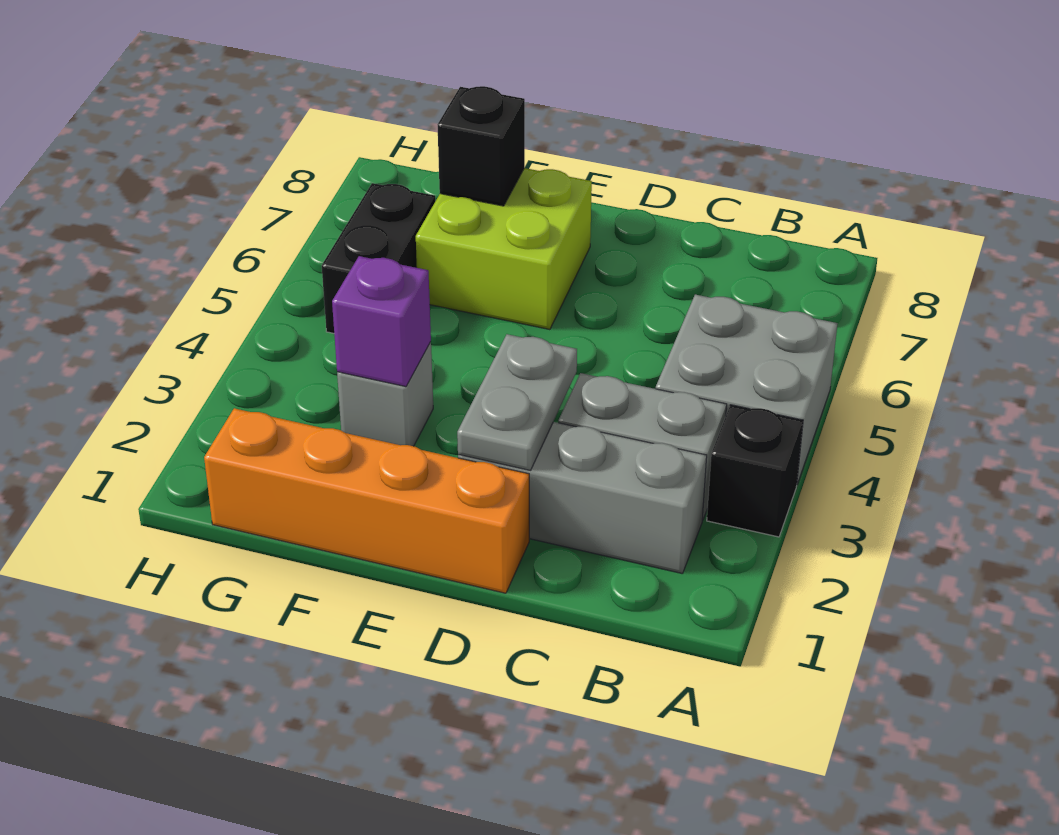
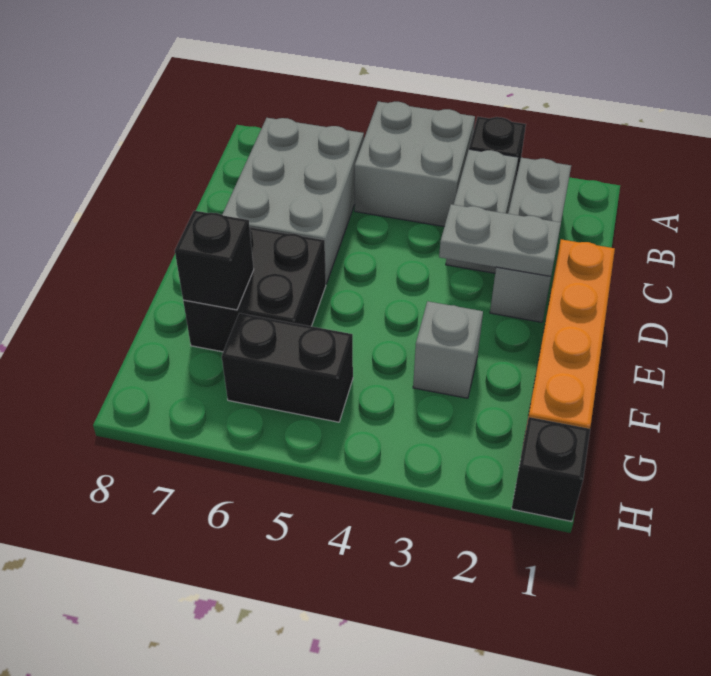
none -> grey brick B6:D7 level 1
lime brick E6:F7 level 1 -> black brick E6:F7 level 1
purple brick F3 level 2 -> none
none -> black brick H1 level 1

